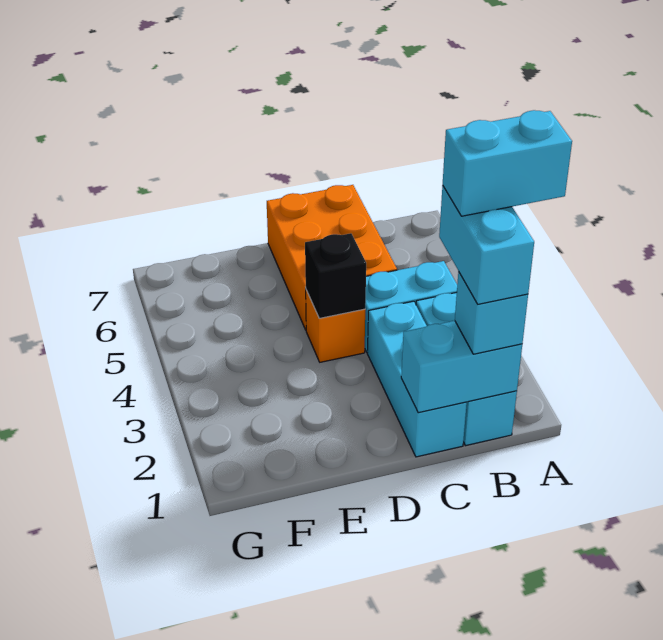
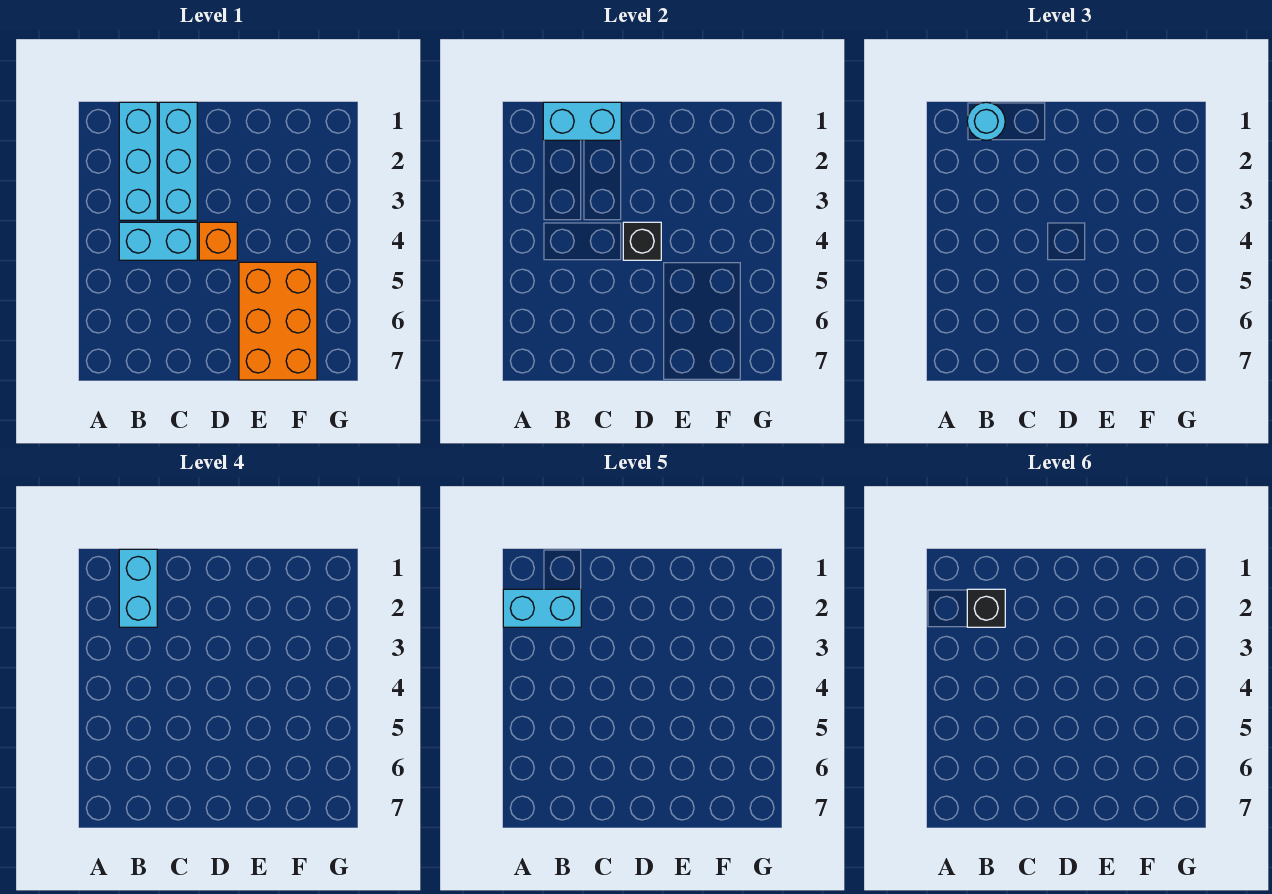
cyan brick B1 level 3 -> cyan round brick B1 level 3
none -> black brick B2 level 6
orange brick C5:D7 level 1 -> orange brick E5:F7 level 1

